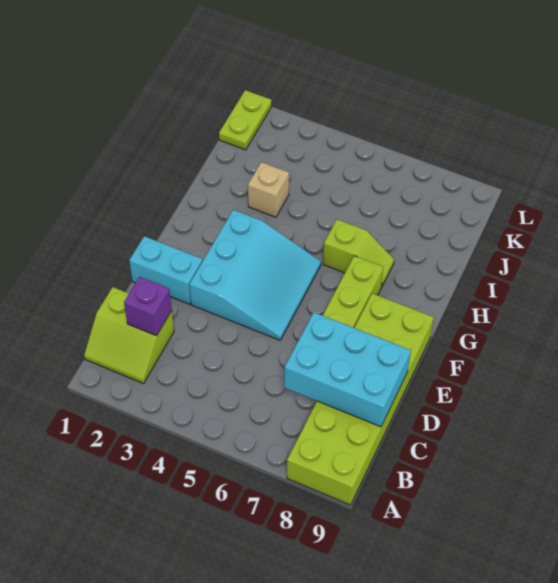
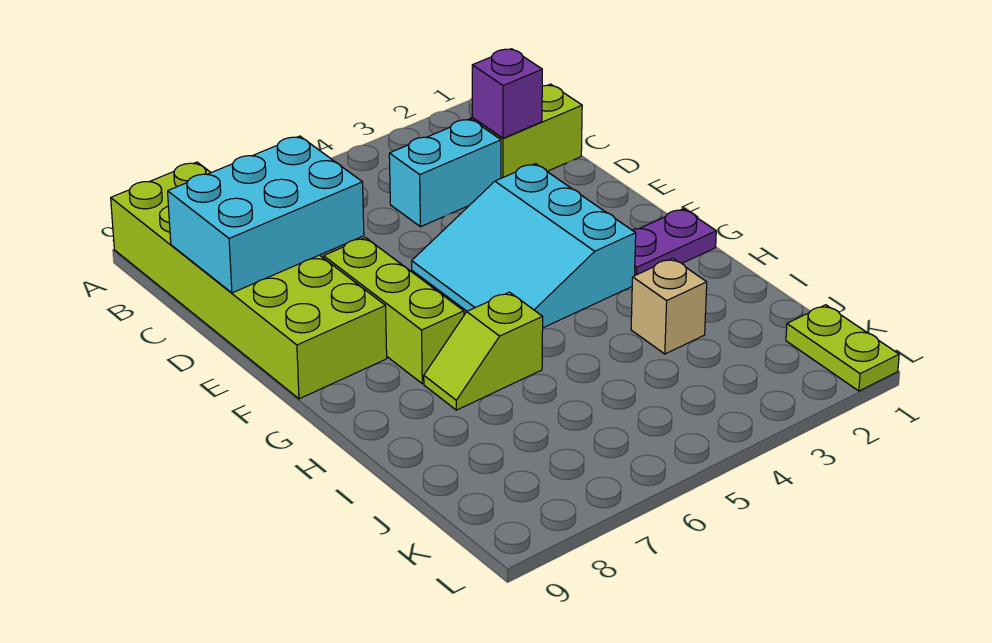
cyan brick E1:E2 level 1 -> cyan brick C3:C4 level 1
none -> purple plate G1:G2 level 1

